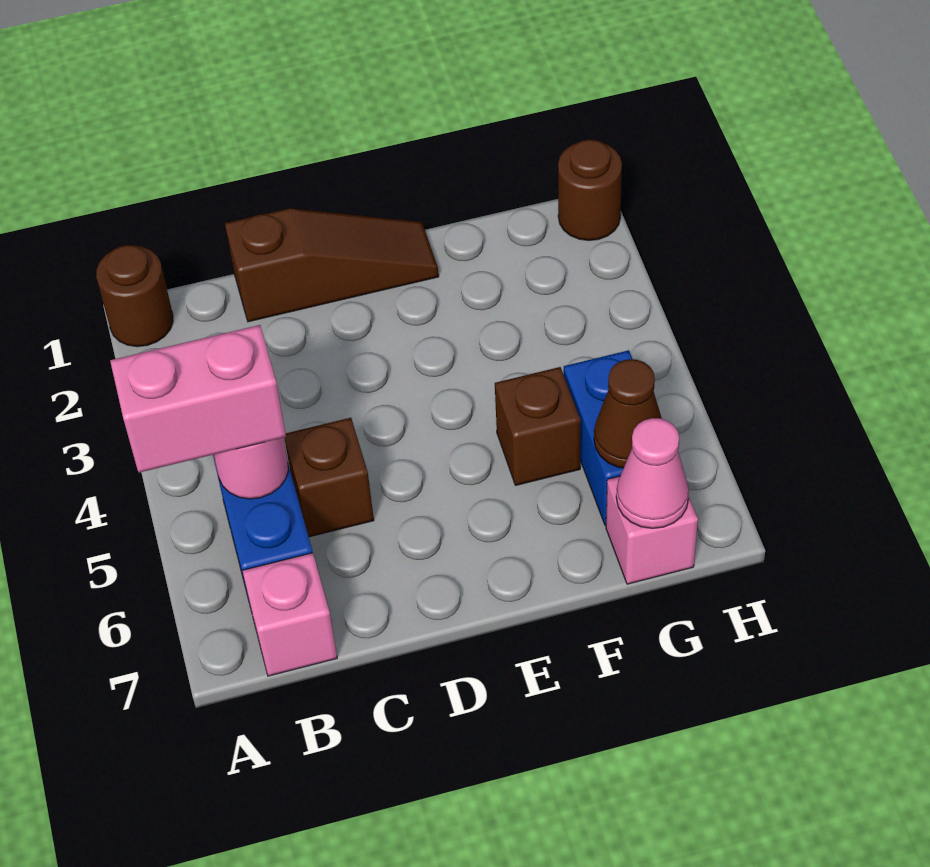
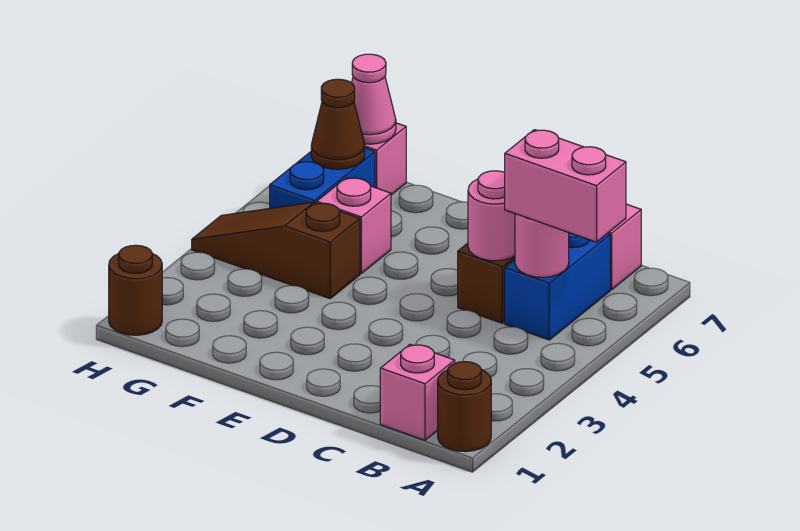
none -> pink brick B1 level 1
brown slope C1:E1 level 1 top C -> brown slope F4:H4 level 1 top F
none -> pink round brick C5 level 2
brown brick F5 level 1 -> pink brick F5 level 1

